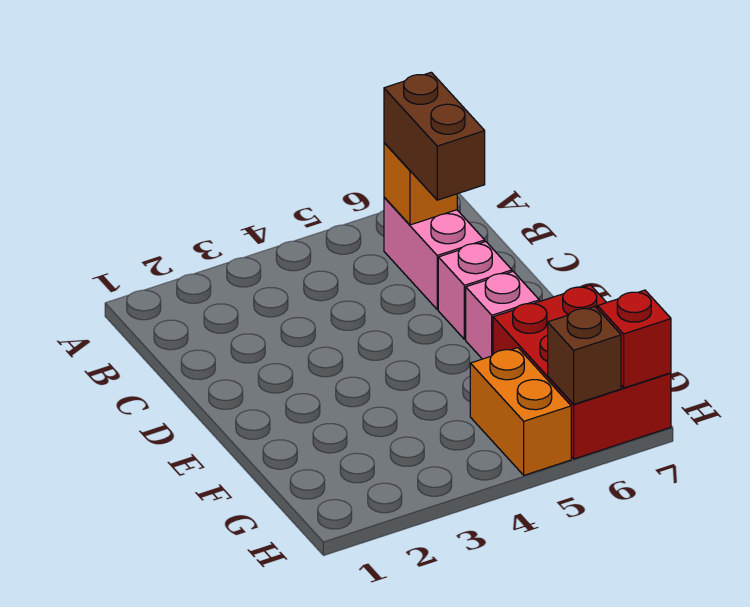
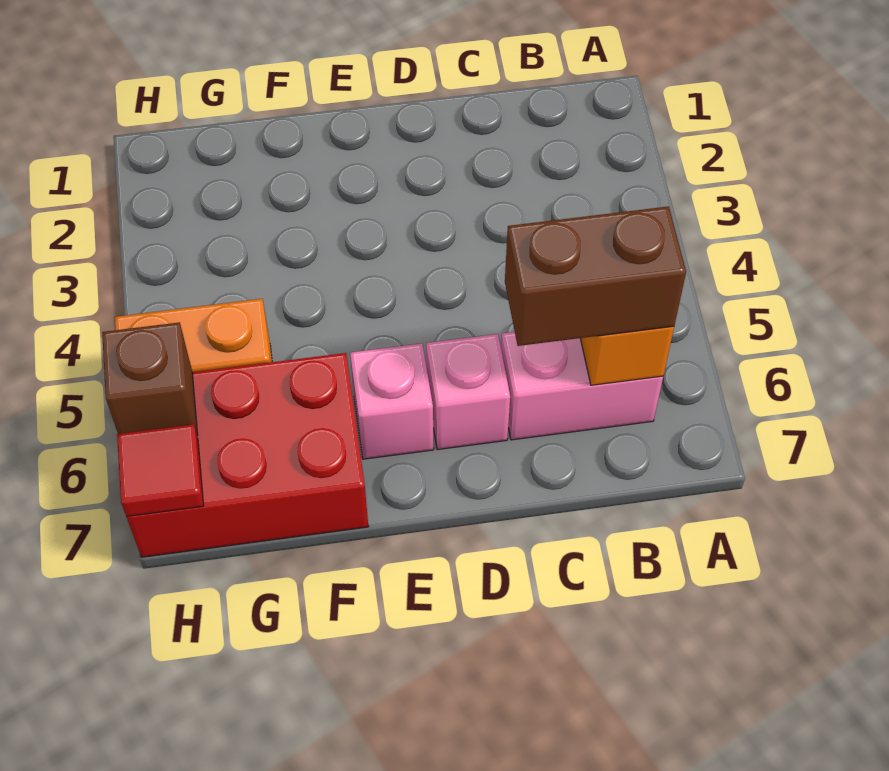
red brick H7 level 2 -> red tile H7 level 2

